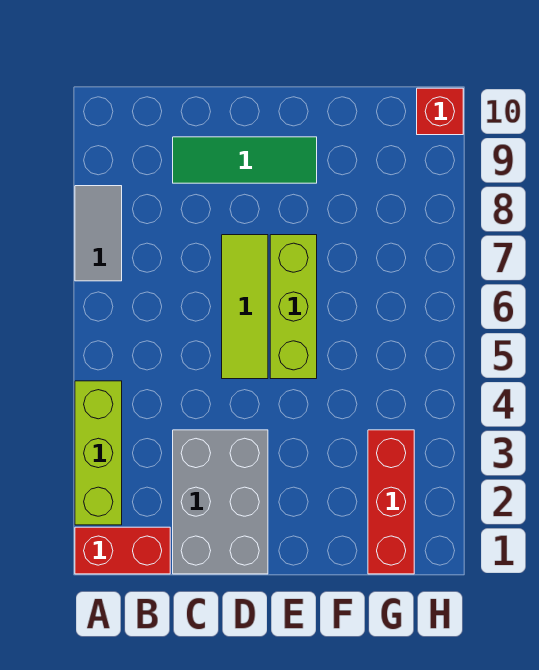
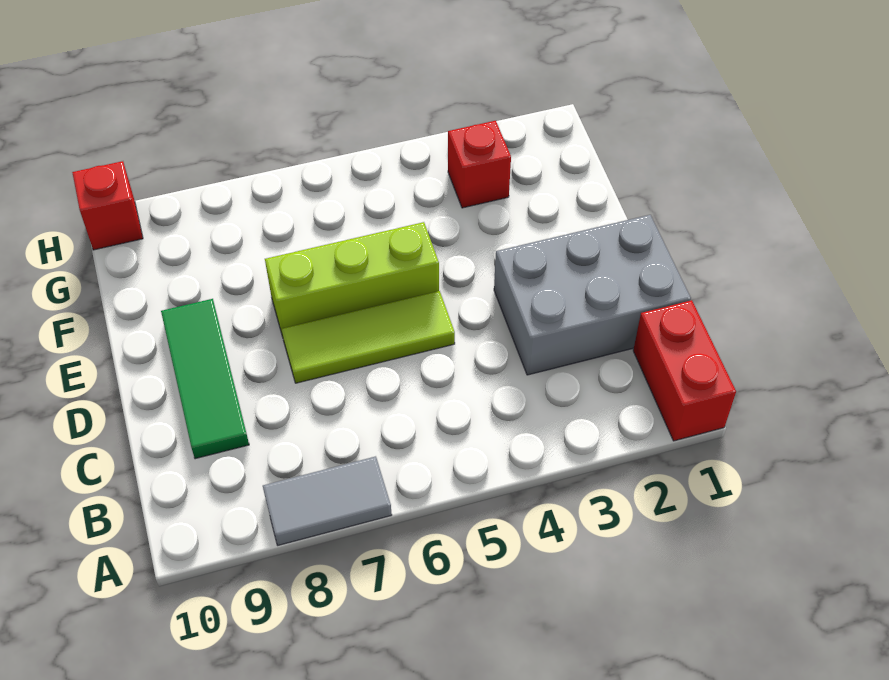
lime brick A2:A4 level 1 -> none
red brick G1:G3 level 1 -> red brick G3 level 1

